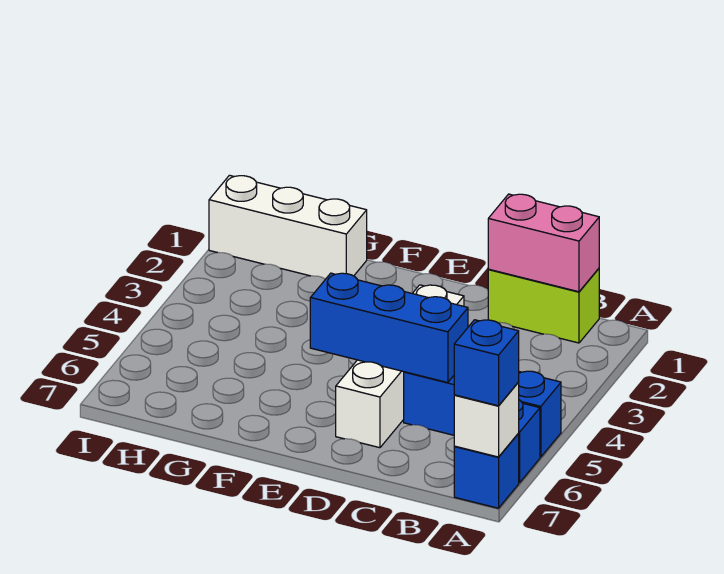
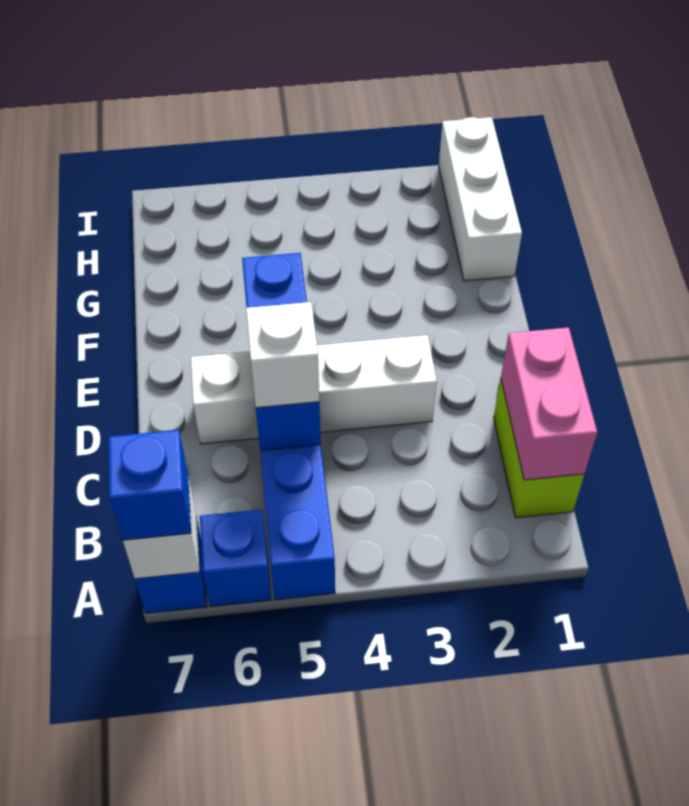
none -> white brick C5 level 3

